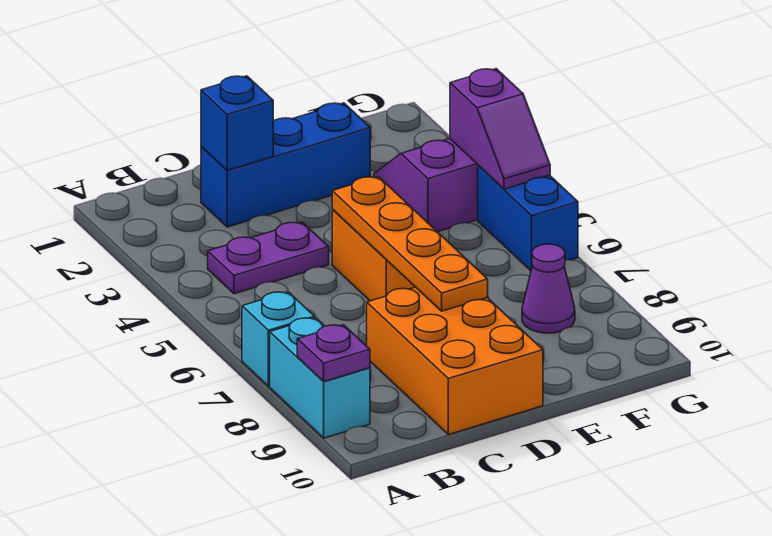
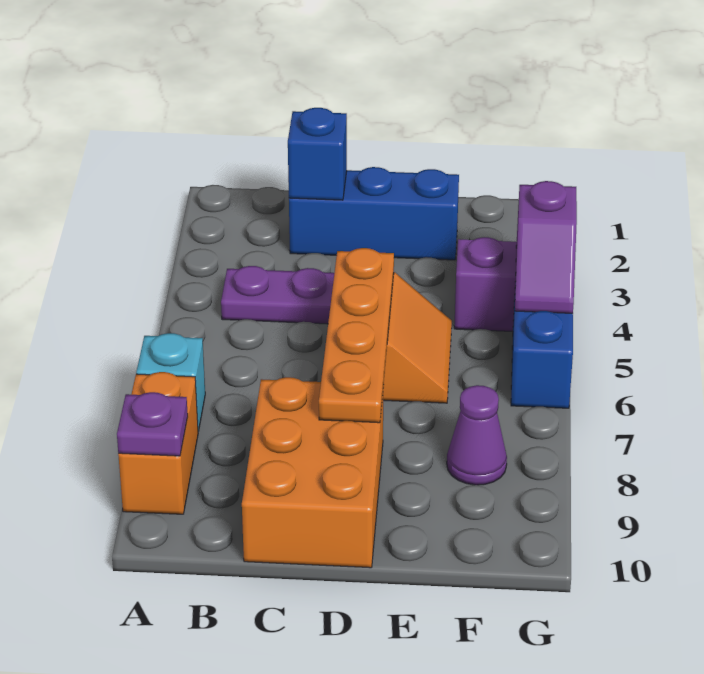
cyan brick A8:A9 level 1 -> orange brick A8:A9 level 1

